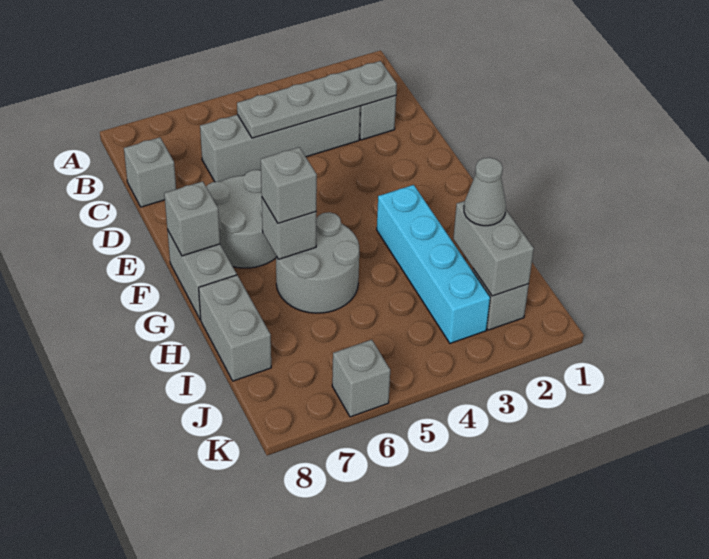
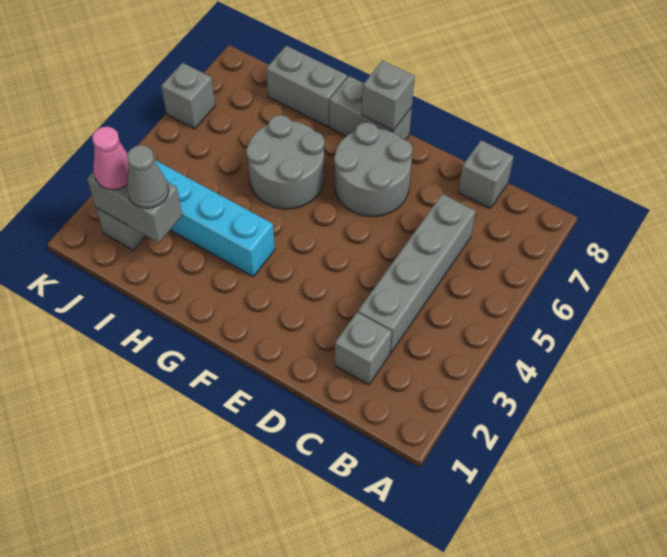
grey plate C2:C5 level 2 -> none
grey brick G6 level 2 -> none
grey brick G6 level 3 -> none
none -> pink cone J2 level 3

